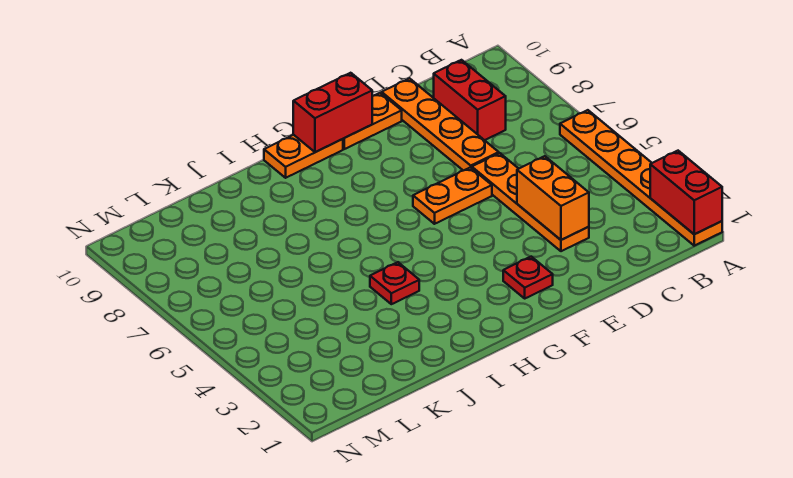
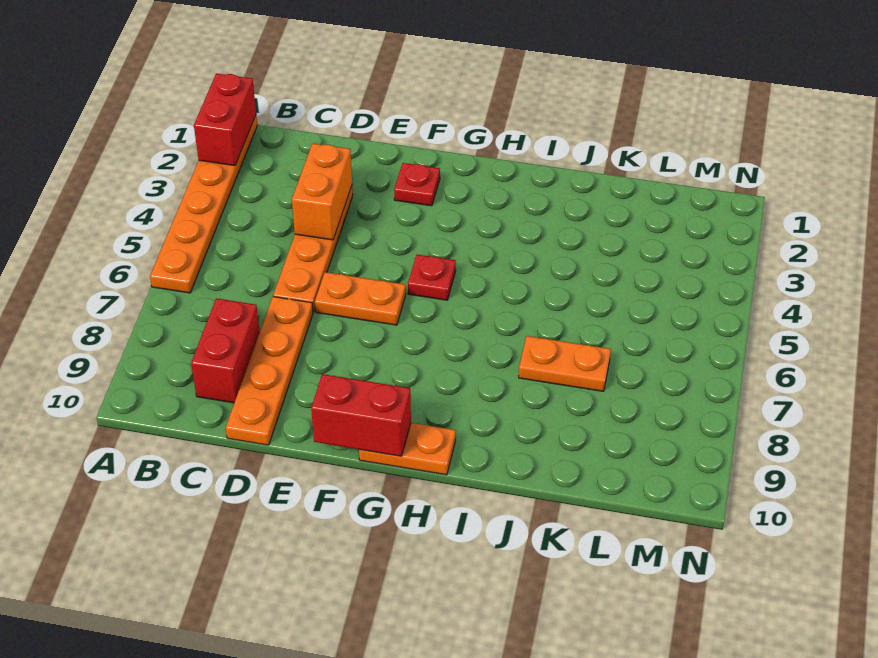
orange plate E10:F10 level 1 -> orange plate J7:K7 level 1
red plate I4 level 1 -> red plate G5 level 1

